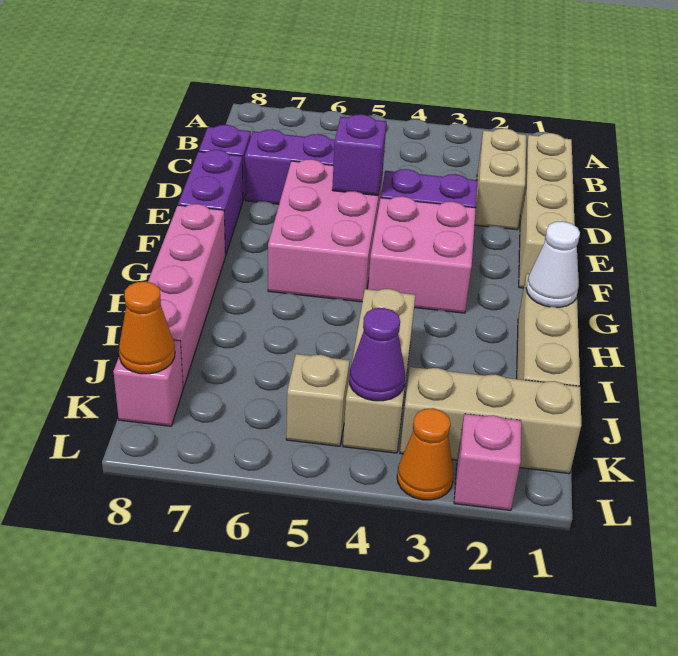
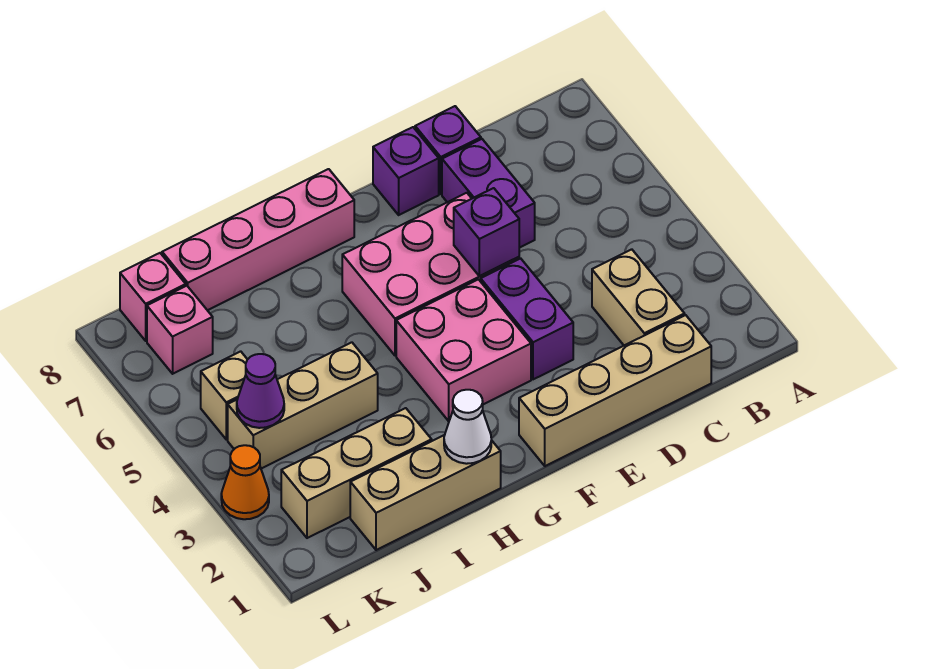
tan brick C2:D2 level 1 -> tan brick C2:C3 level 1
purple brick E8:F8 level 1 -> purple brick E8 level 1
tan brick K1:K3 level 1 -> tan brick I2:K2 level 1
orange cone K8 level 2 -> none
pink brick L2 level 1 -> pink brick K7 level 1

